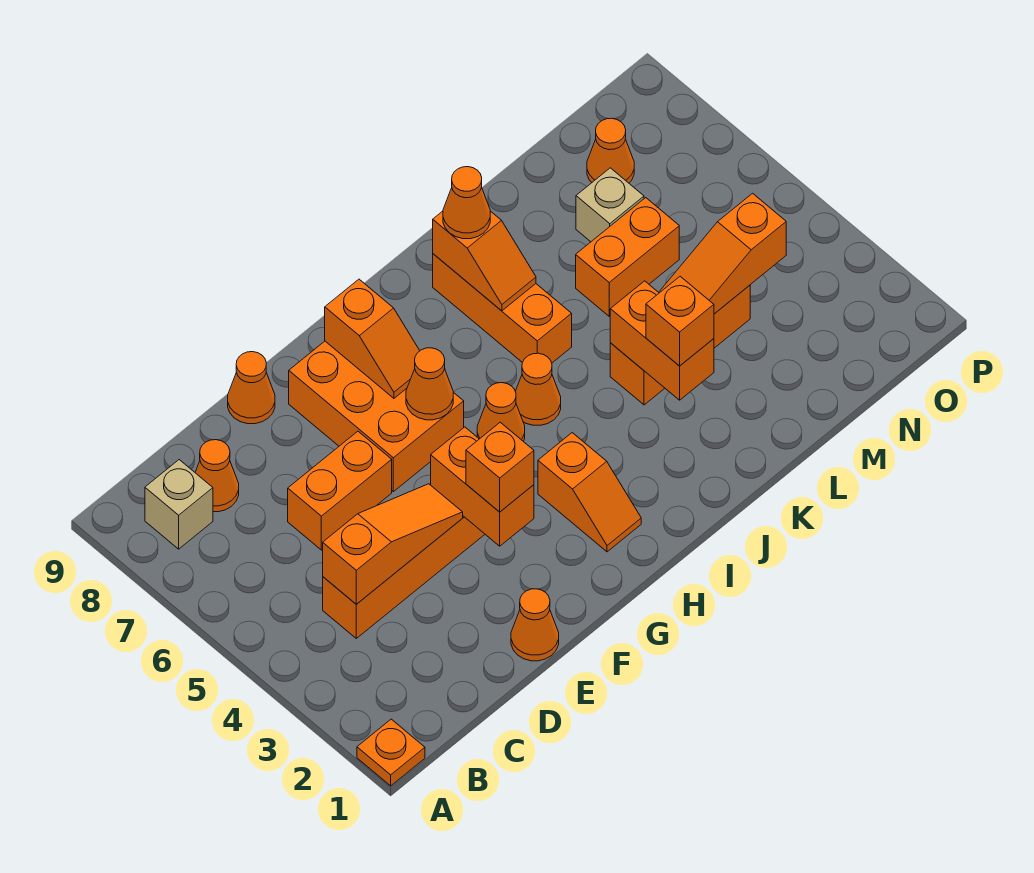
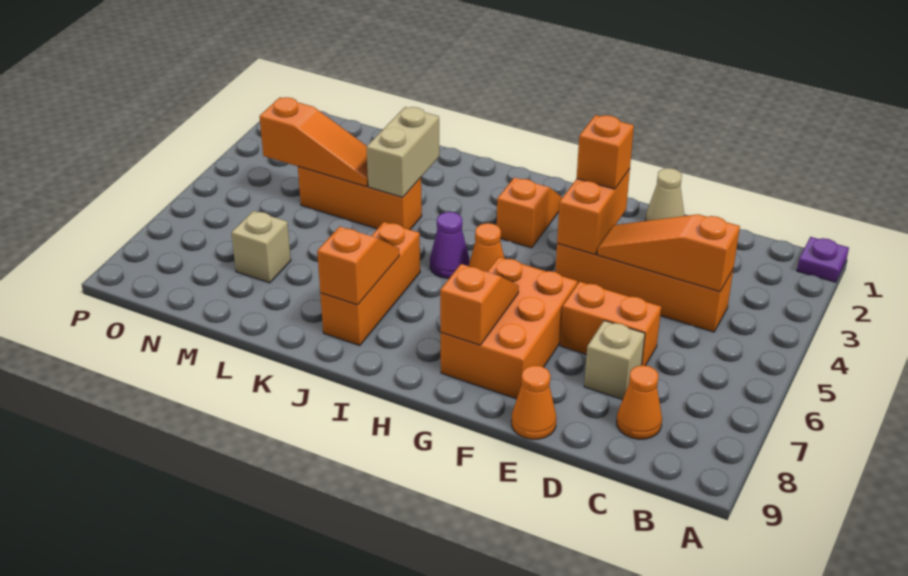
orange plate A1 level 1 -> purple plate A1 level 1
tan brick B8 level 1 -> tan brick D7 level 1
orange cone E1 level 1 -> tan cone E1 level 1
orange cone G6 level 2 -> none
orange cone I5 level 1 -> purple cone I5 level 1
orange cone J8 level 3 -> none
orange brick K3:K4 level 2 -> tan brick K3:K4 level 2
orange brick K3 level 3 -> none
orange brick L6:M6 level 1 -> none
orange cone N8 level 1 -> none

